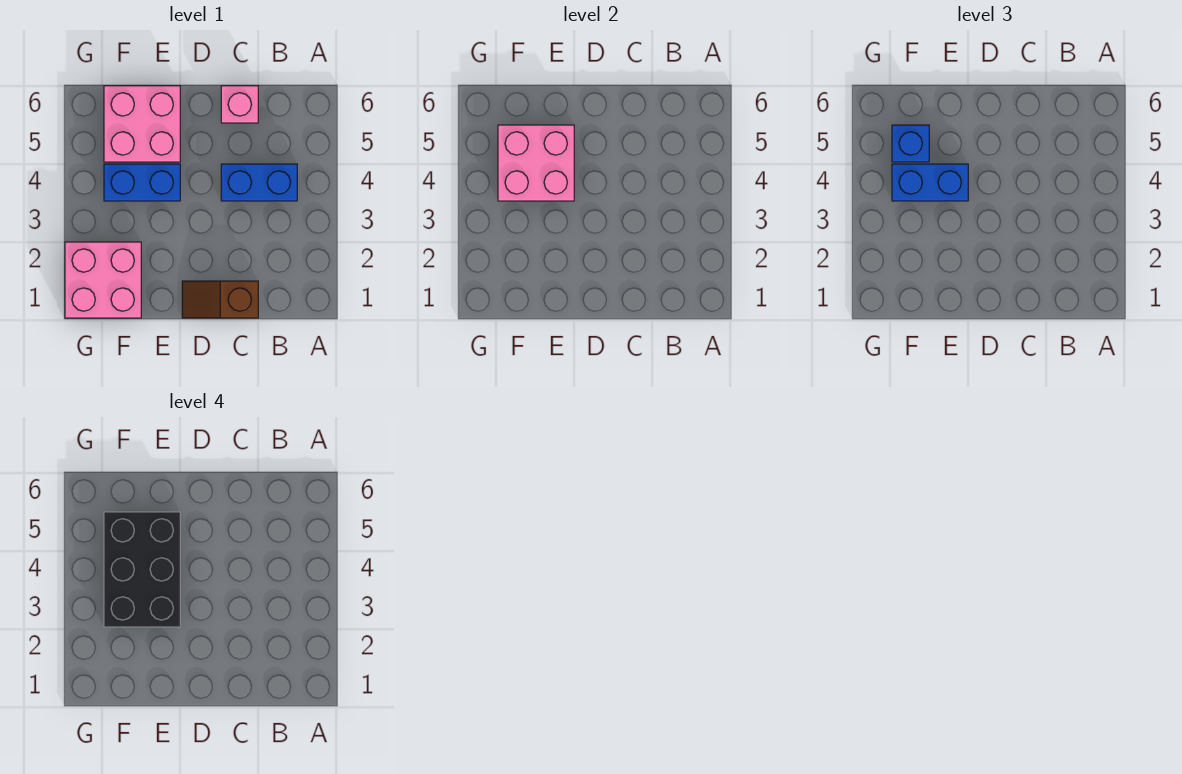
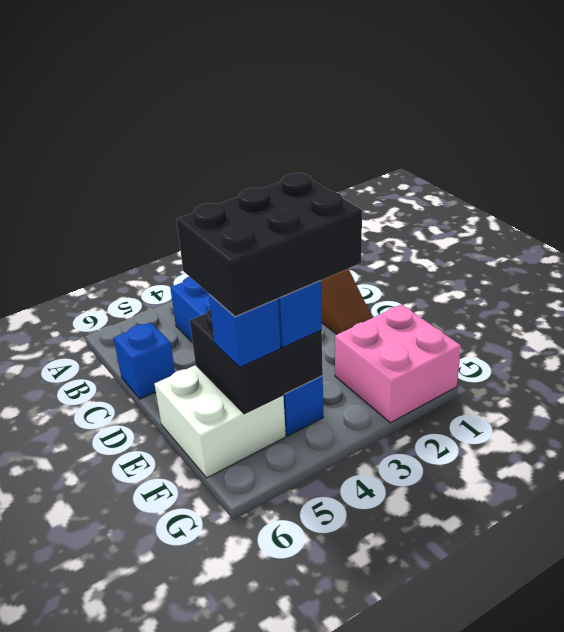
pink brick C6 level 1 -> blue brick C6 level 1
pink brick E4:F5 level 2 -> black brick E4:F5 level 2
pink brick E5:F6 level 1 -> white brick E5:F6 level 1

